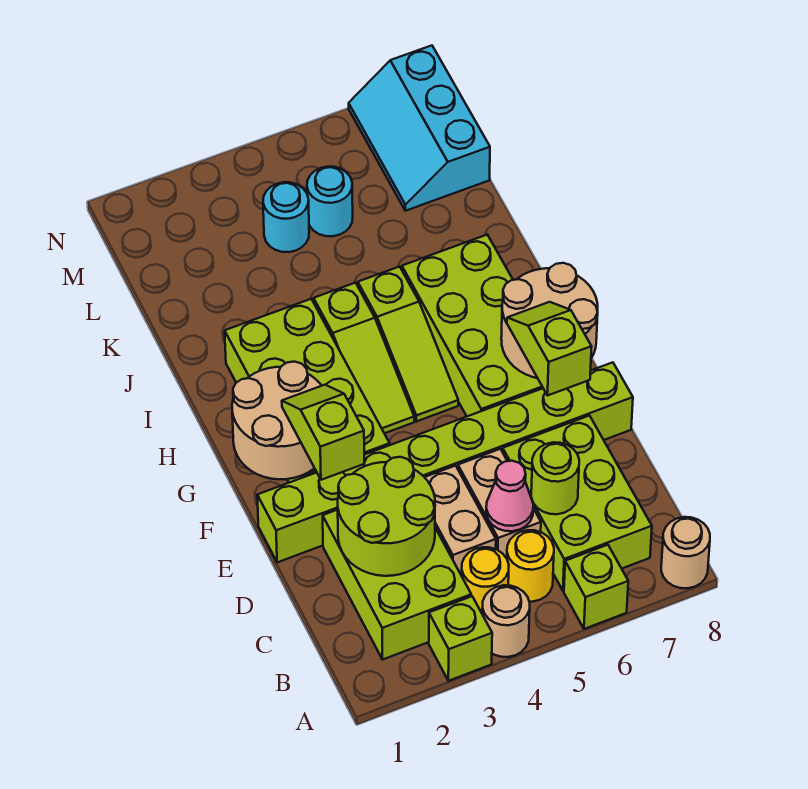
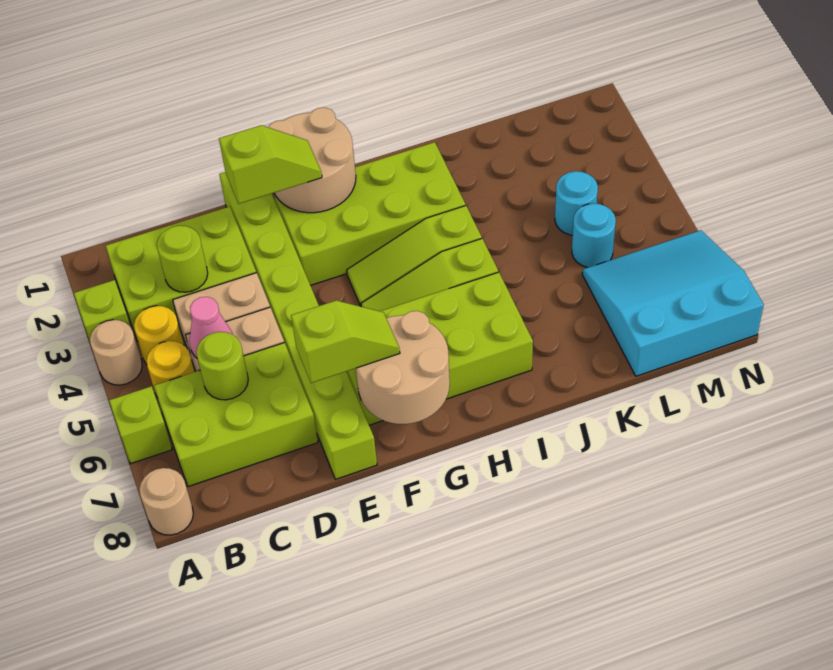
lime round brick C2:D3 level 2 -> lime round brick C3 level 2
cyan slope L7:N8 level 1 top 8 -> cyan slope L6:N8 level 1 top 8

